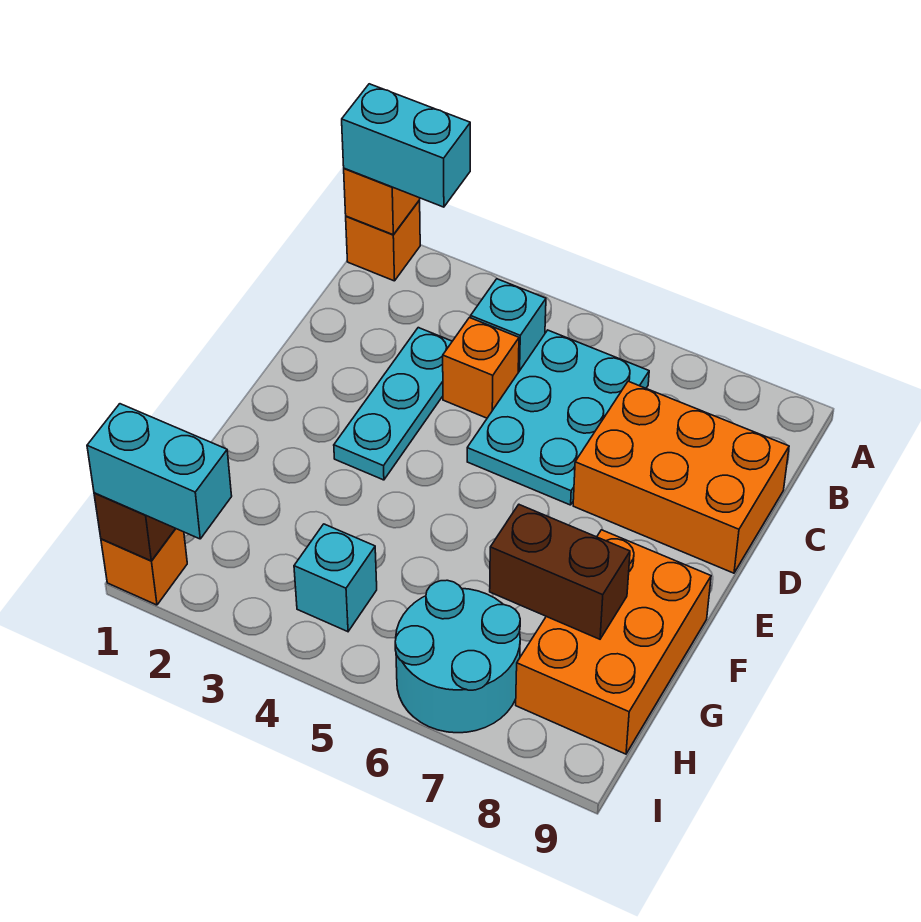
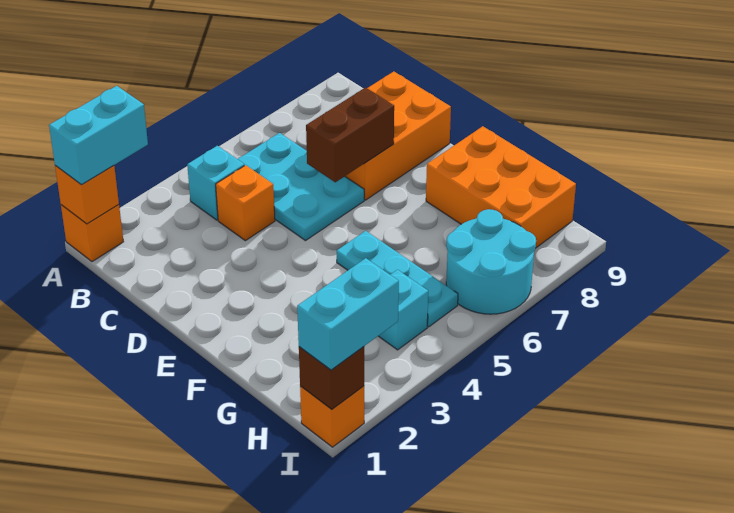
cyan plate C3:E3 level 1 -> cyan plate F5:H5 level 1
brown brick G7:G8 level 2 -> brown brick D6:D7 level 2

